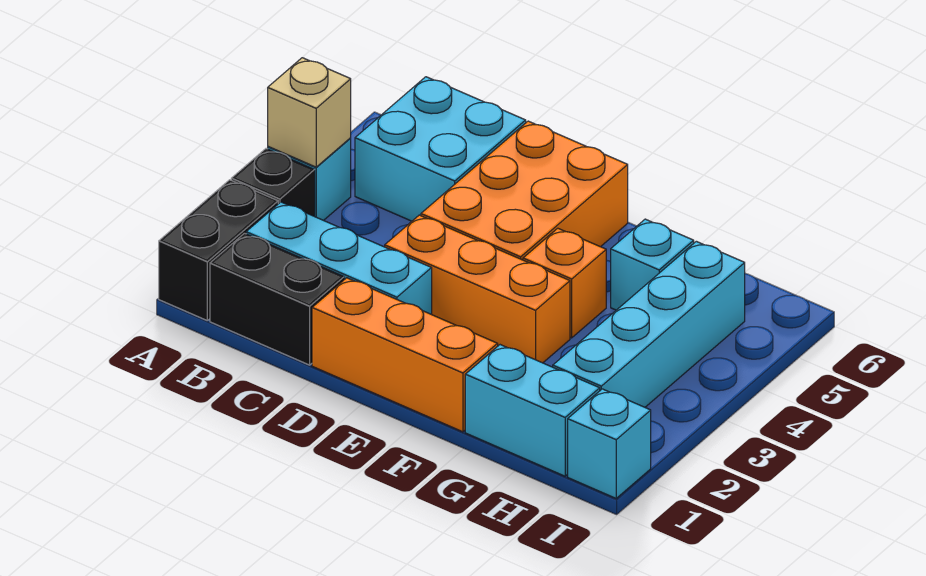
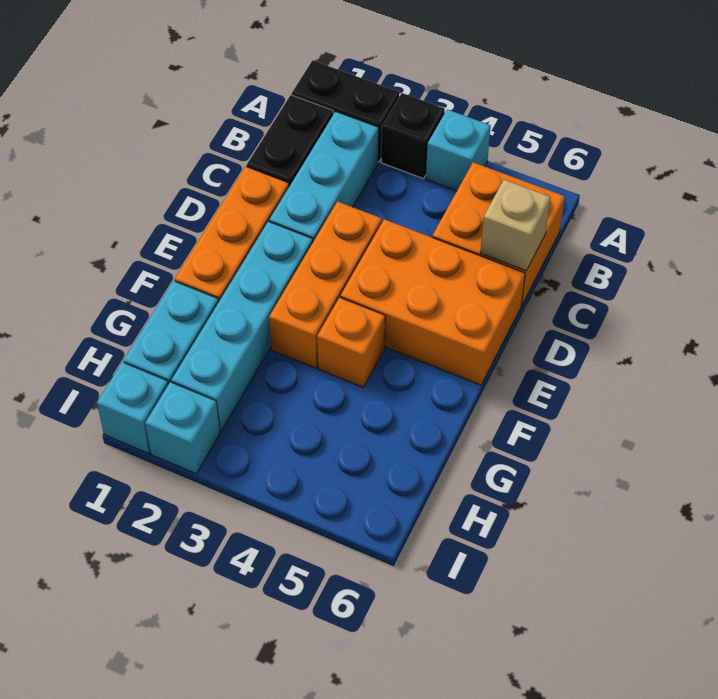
tan brick A4 level 2 -> tan brick C6 level 2
cyan brick B5:C6 level 1 -> orange brick B5:C6 level 1
cyan brick G5 level 1 -> cyan brick I2 level 1
cyan brick H2:H5 level 1 -> cyan brick E2:H2 level 1

